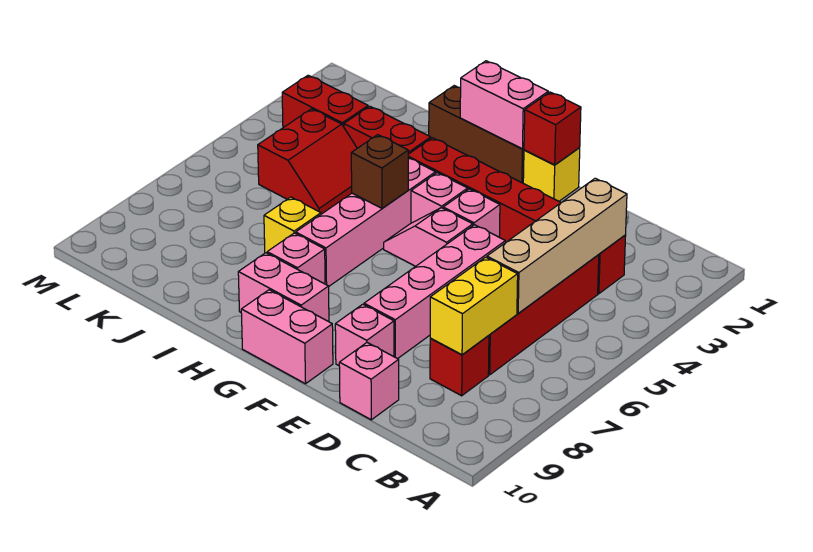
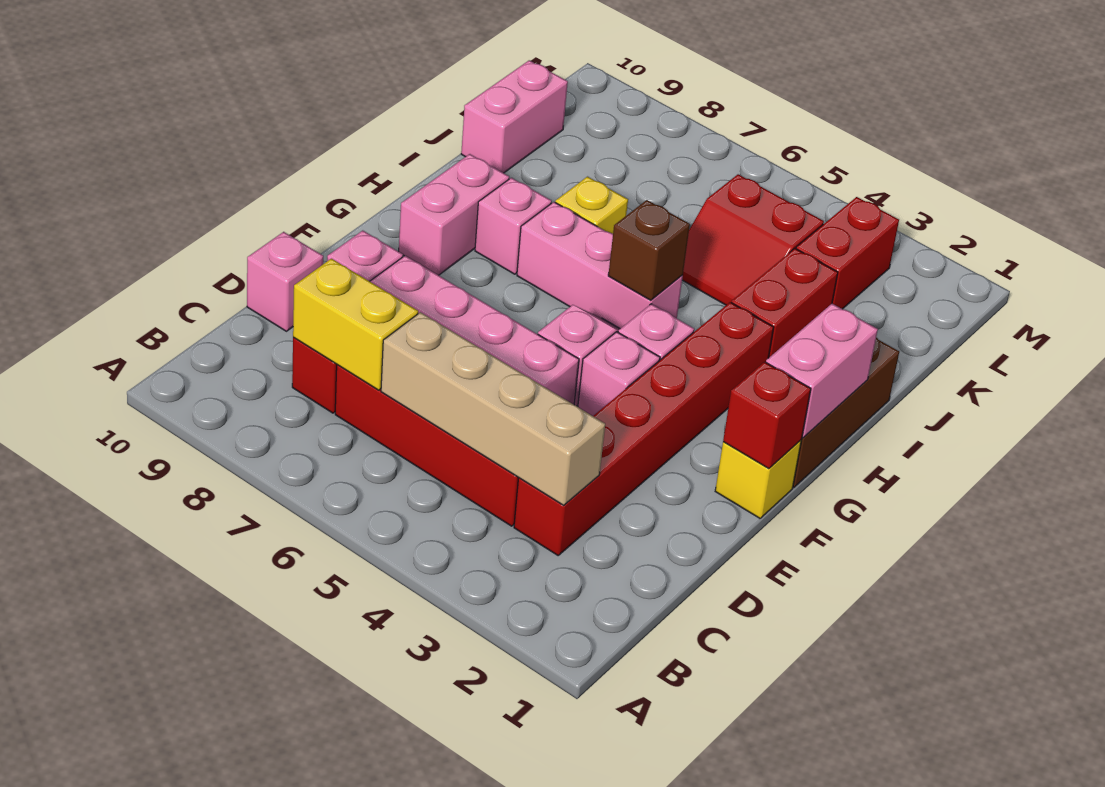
pink brick F10:G10 level 1 -> pink brick J10:K10 level 1
pink brick H4:H7 level 1 -> pink brick H5:H7 level 1

